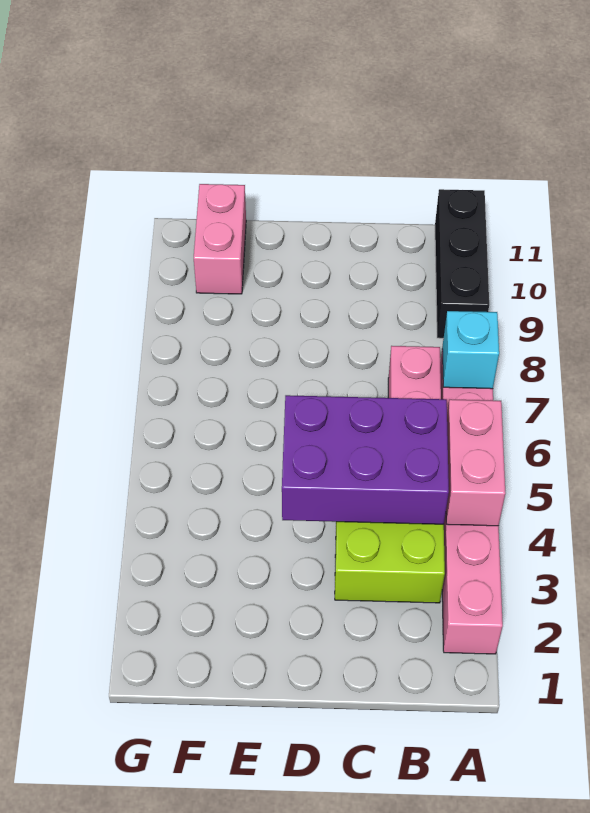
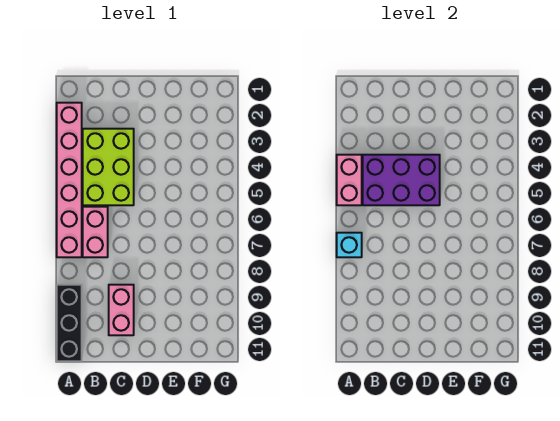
pink brick F10:F11 level 1 -> pink brick C9:C10 level 1

